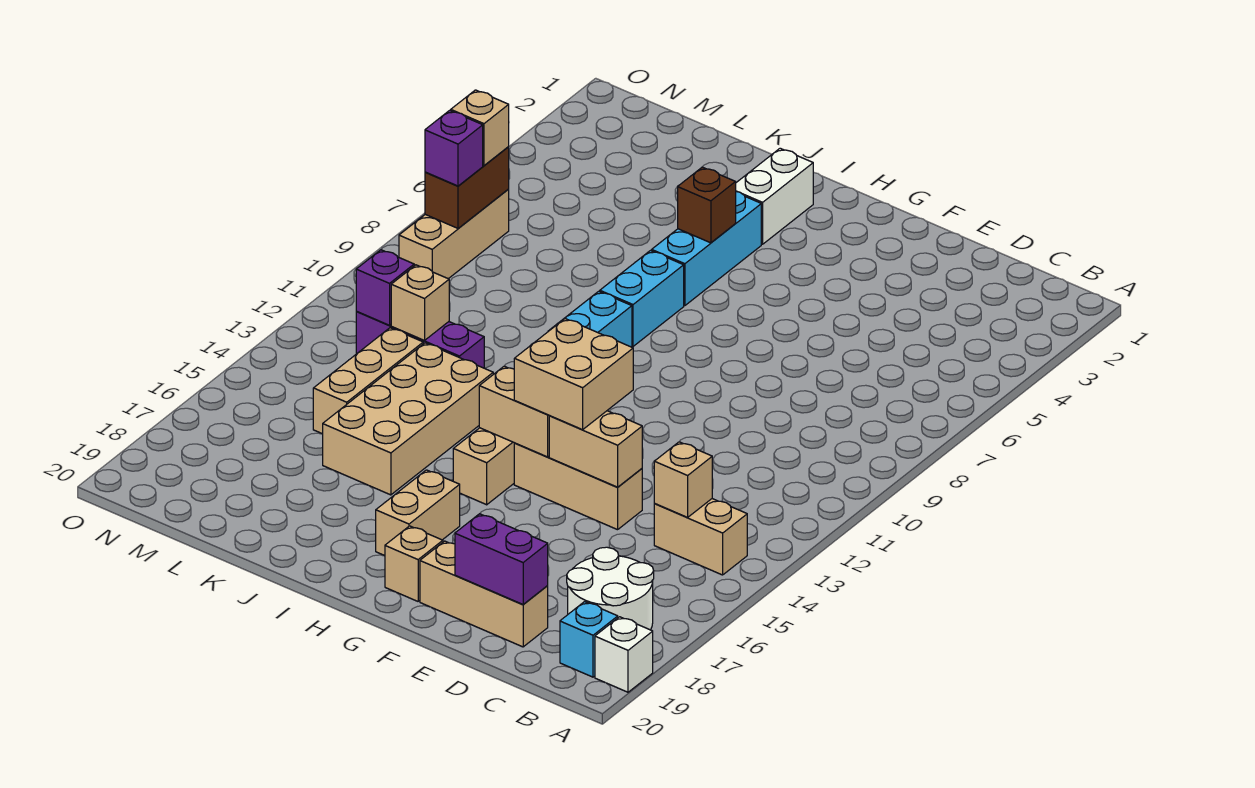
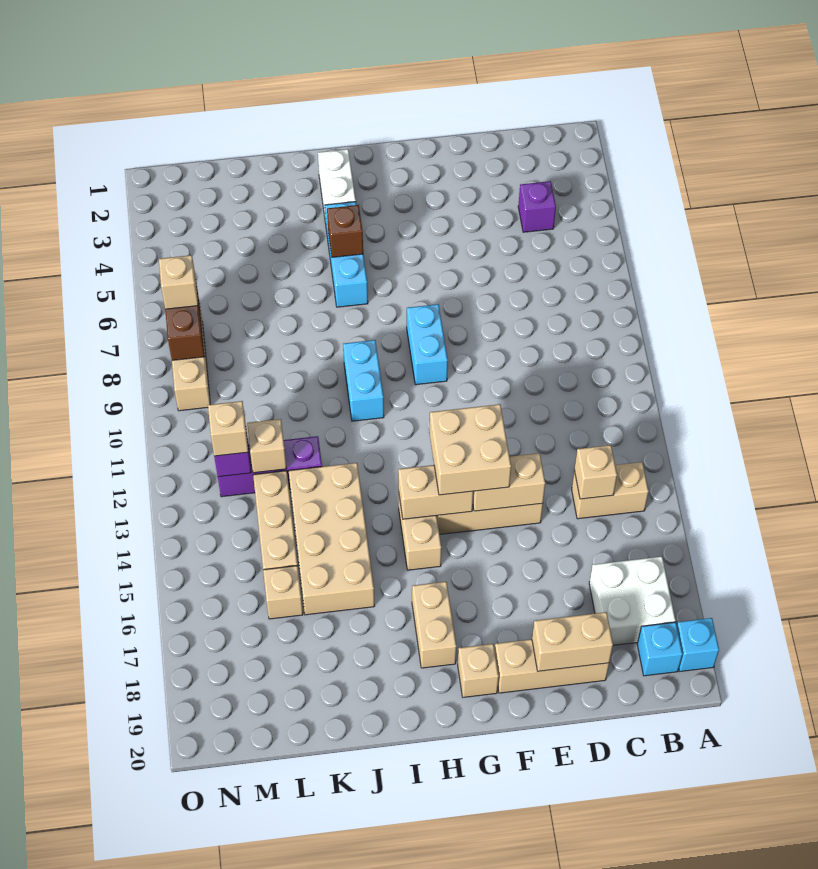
white brick A19 level 1 -> cyan brick A19 level 1
white round brick B17:C18 level 1 -> white brick B17:C18 level 1
purple brick D19:E19 level 2 -> tan brick D19:E19 level 2
cyan brick I7:I8 level 1 -> cyan brick G8:G9 level 1
none -> tan brick L16 level 1
none -> tan brick M12 level 3
purple brick N8 level 3 -> purple brick C4 level 1

